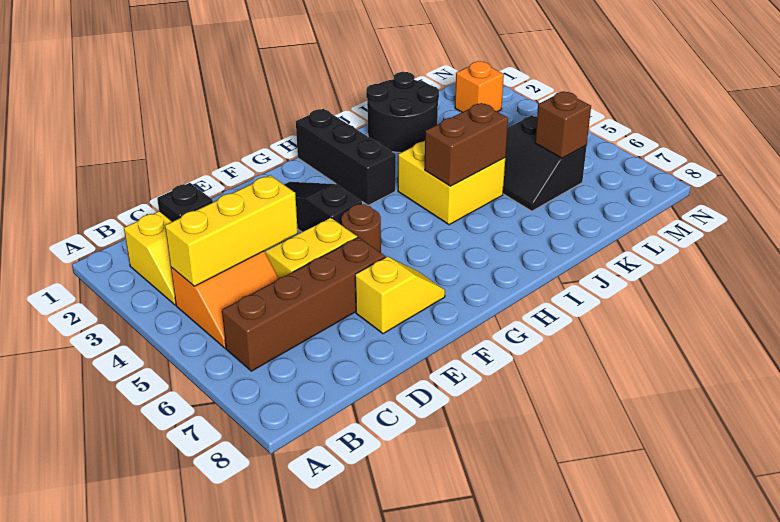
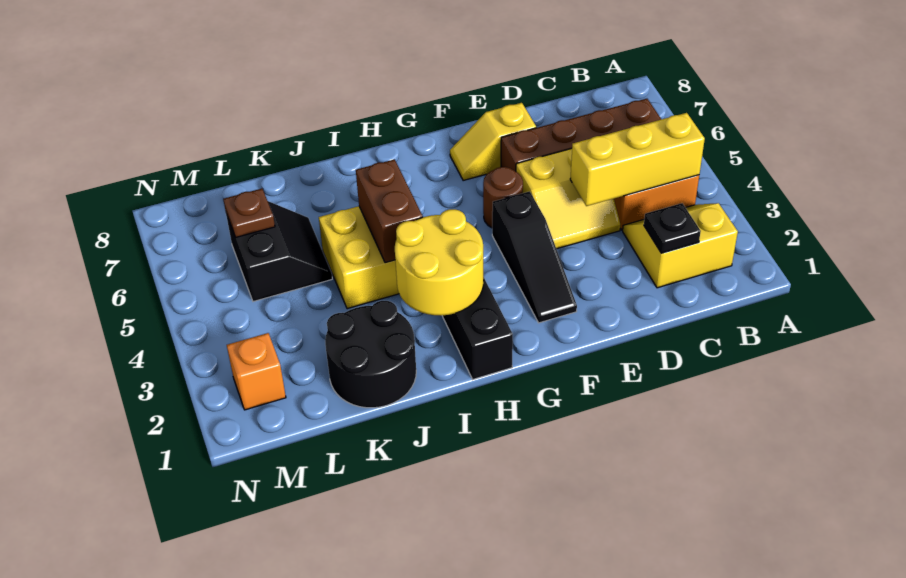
none -> yellow round brick H2:I3 level 2
brown brick I5:J5 level 2 -> brown brick I4:I5 level 2
brown brick L6 level 2 -> brown plate L6 level 2

